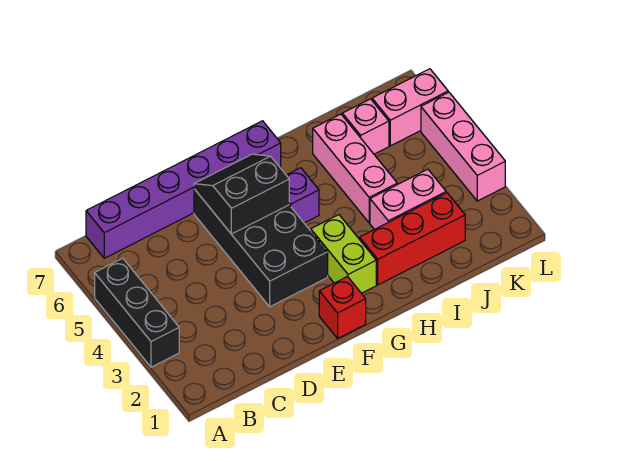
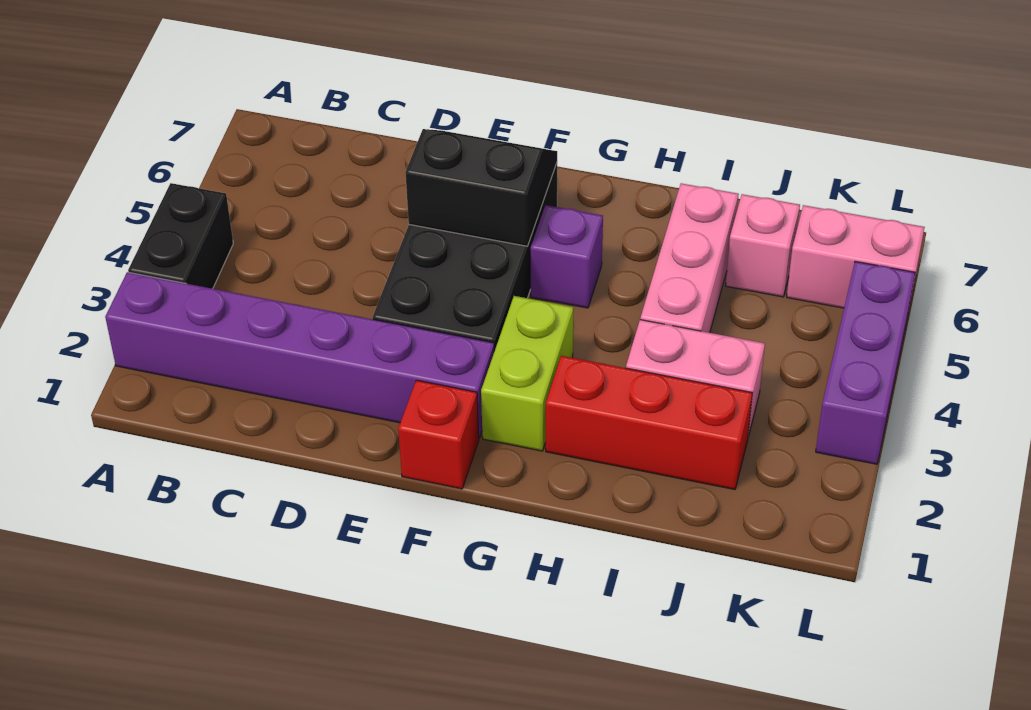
black brick A3:A5 level 1 -> black brick A3:A4 level 1
purple brick B7:G7 level 1 -> purple brick A2:F2 level 1
pink brick L3:L5 level 1 -> purple brick L3:L5 level 1

